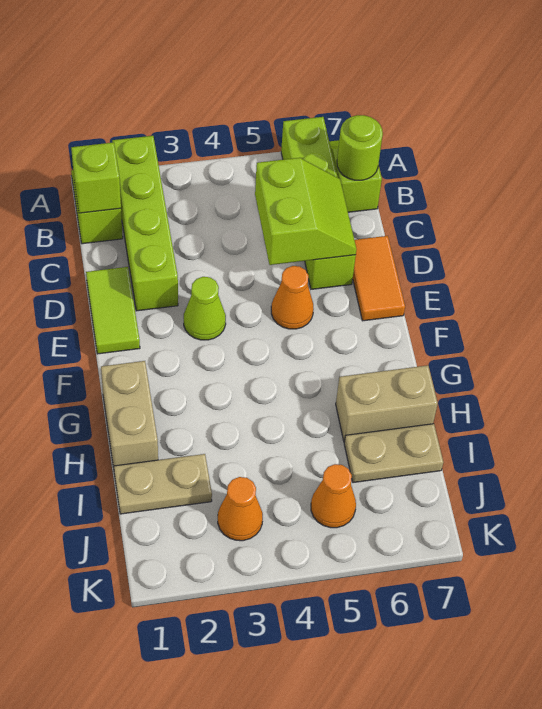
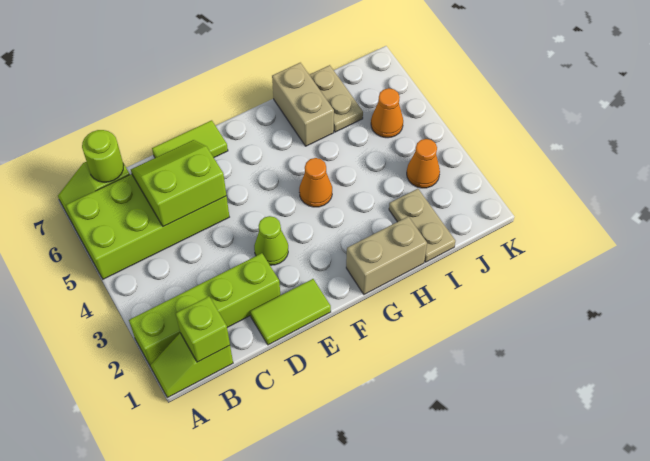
lime brick A6:D6 level 1 -> lime brick A5:D6 level 1
orange tile D7:E7 level 1 -> lime tile D7:E7 level 1
orange cone E5 level 1 -> orange cone G4 level 1

